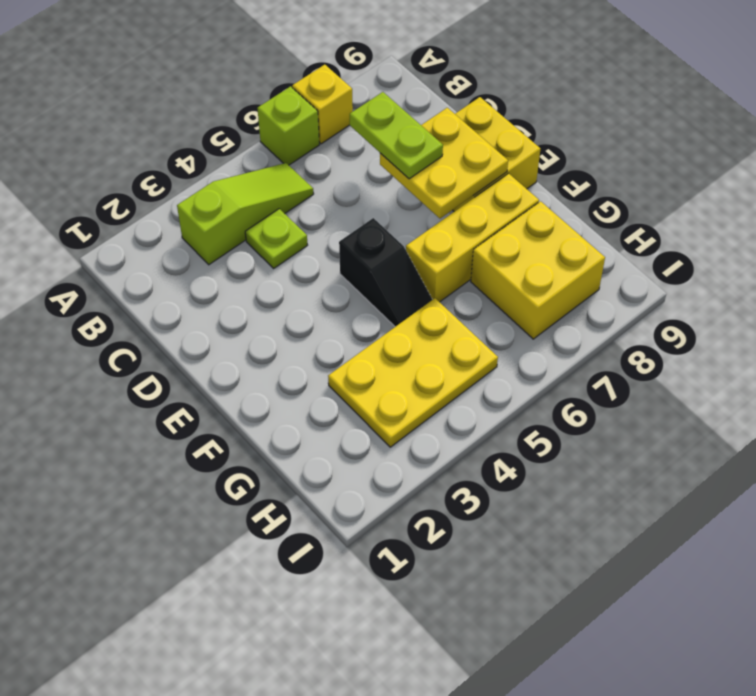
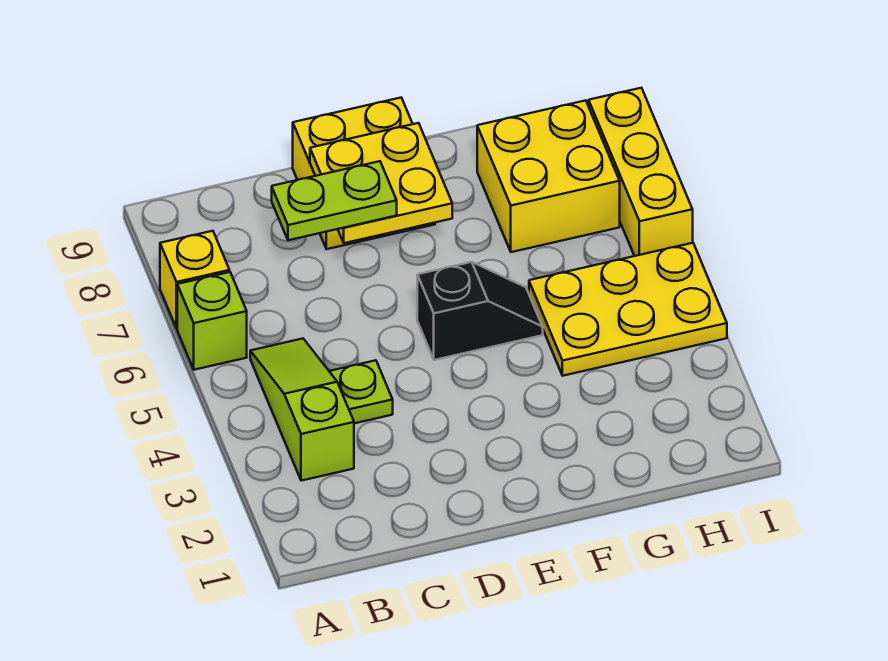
yellow brick F6:F8 level 1 -> yellow brick I6:I8 level 1
yellow plate G3:H5 level 1 -> yellow plate G4:I5 level 1

